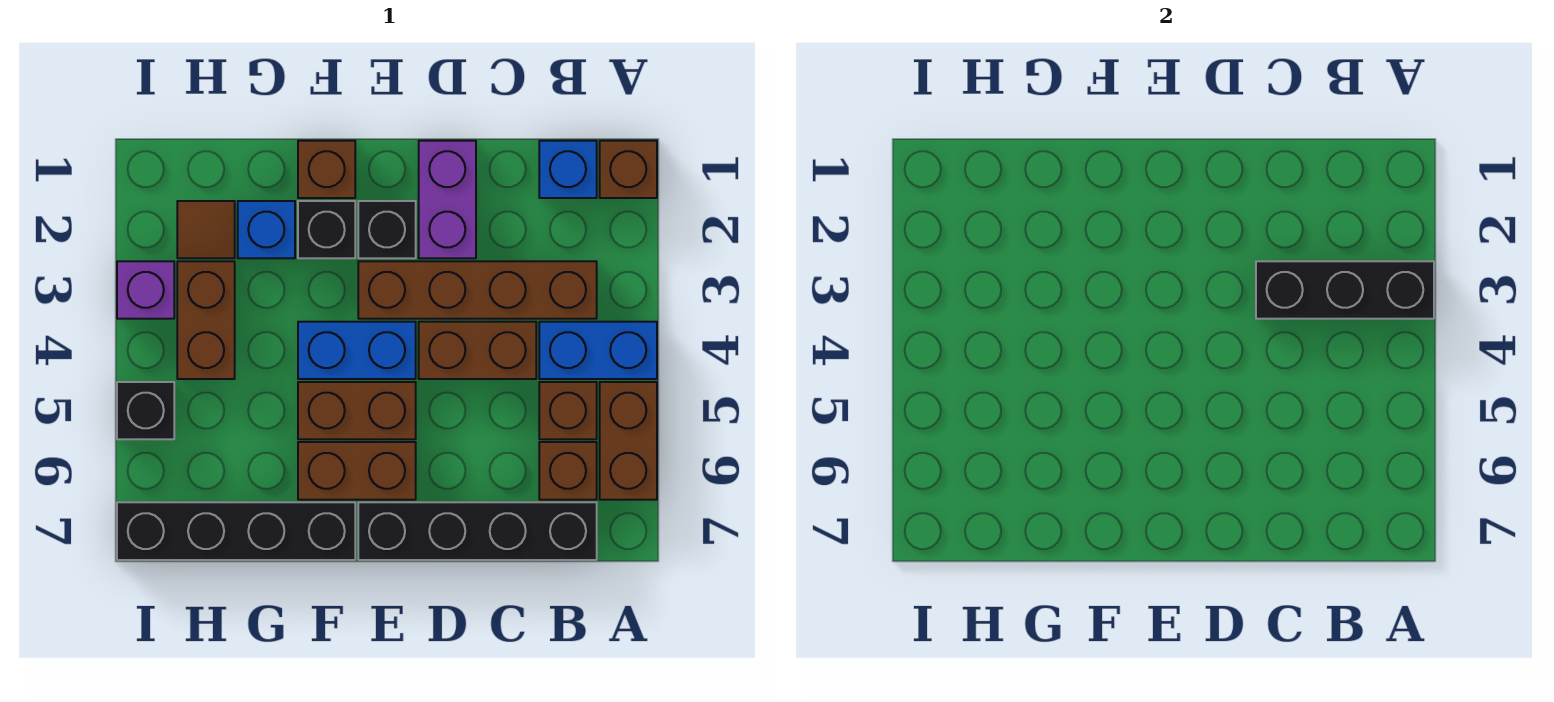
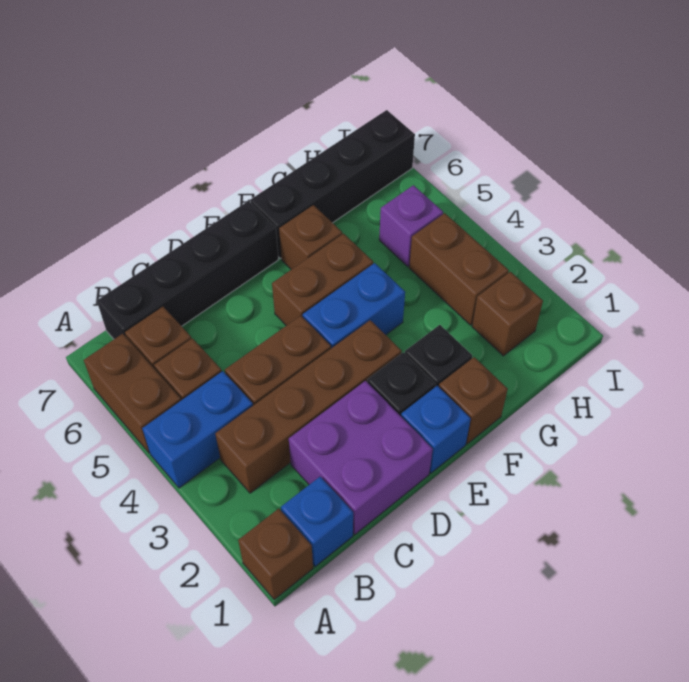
black brick A3:C3 level 2 -> none
purple brick D1:D2 level 1 -> purple brick C1:D2 level 1
brown brick E6:F6 level 1 -> brown brick F6 level 1
blue brick G2 level 1 -> blue brick E1 level 1
brown tile H2 level 1 -> brown brick H2 level 1
purple brick I3 level 1 -> purple brick H5 level 1
black brick I5 level 1 -> none

